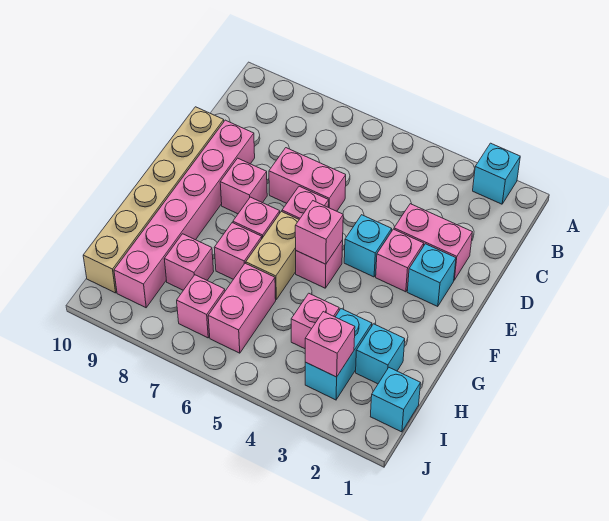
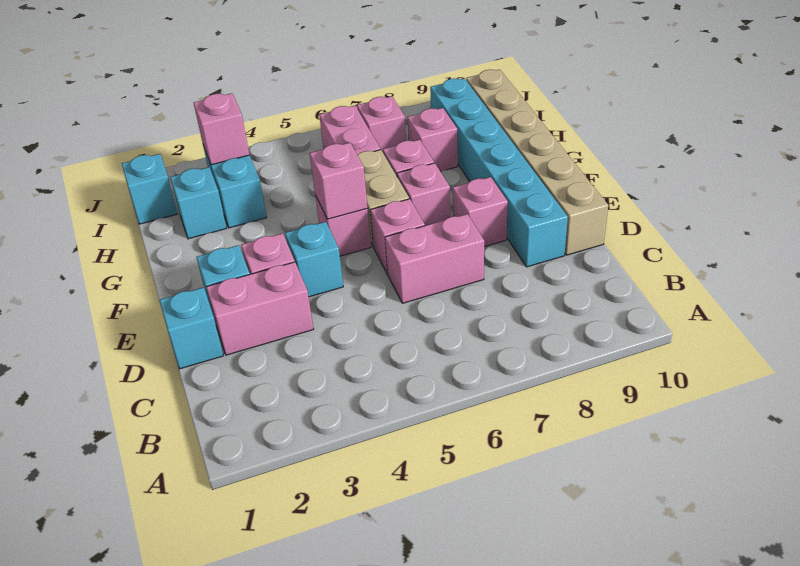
cyan brick A2 level 1 -> cyan brick D1 level 1
pink brick D9:I9 level 1 -> cyan brick D9:I9 level 1
pink brick H4 level 1 -> none

